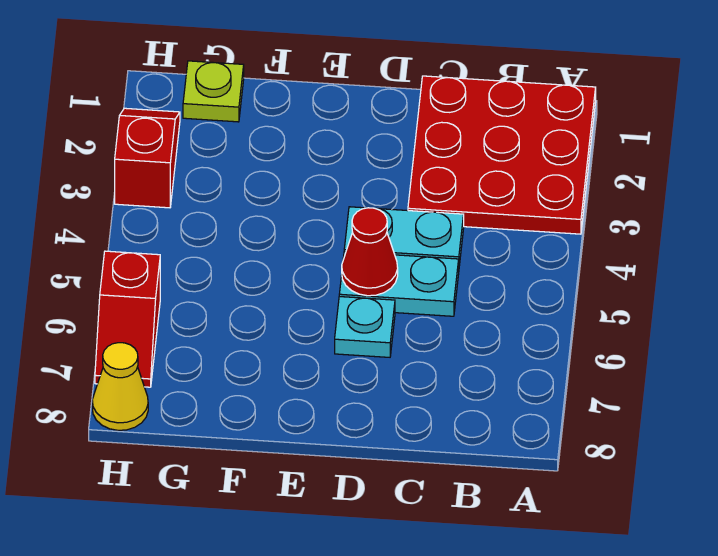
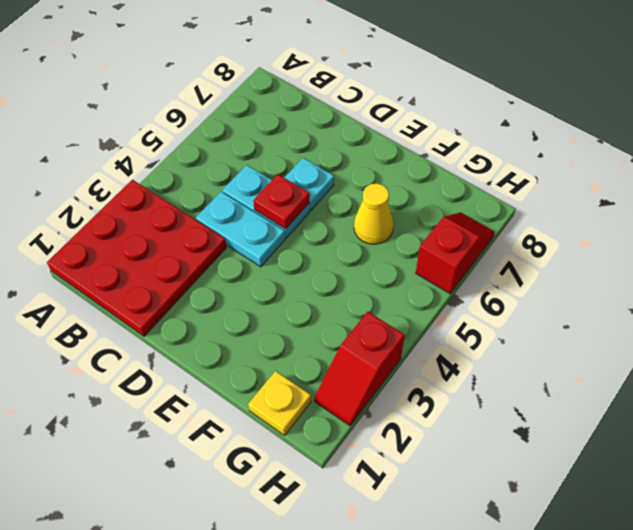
red cone D5 level 2 -> red plate D5 level 2
lime plate G1 level 1 -> yellow plate G1 level 1
yellow cone H8 level 1 -> yellow cone F6 level 1

